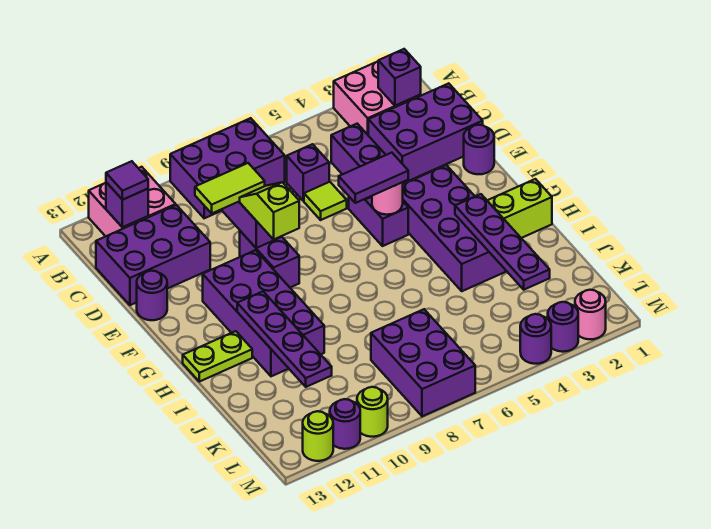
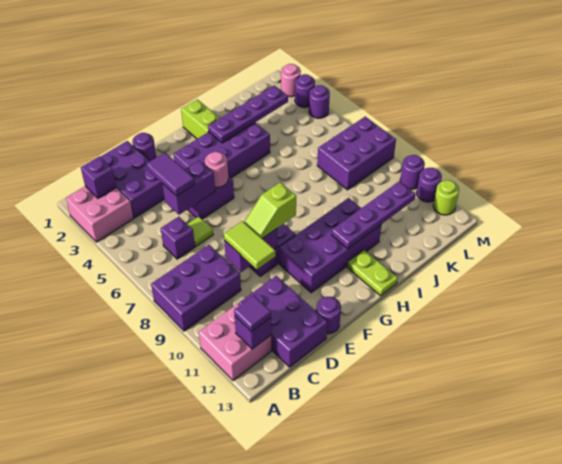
purple brick A7:B9 level 1 -> purple brick A8:C9 level 1
purple tile F5:F6 level 3 -> purple tile D4:D5 level 3
lime round brick M10 level 1 -> purple round brick M10 level 1

